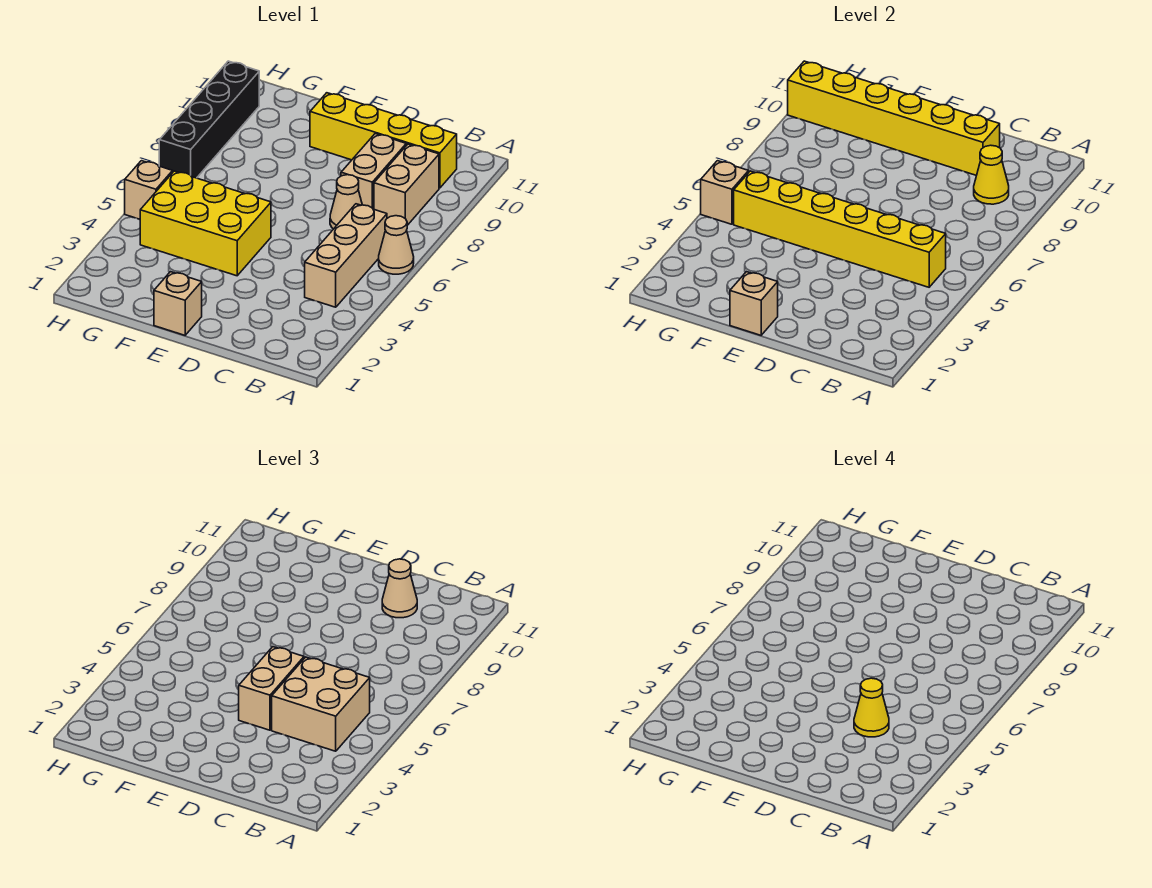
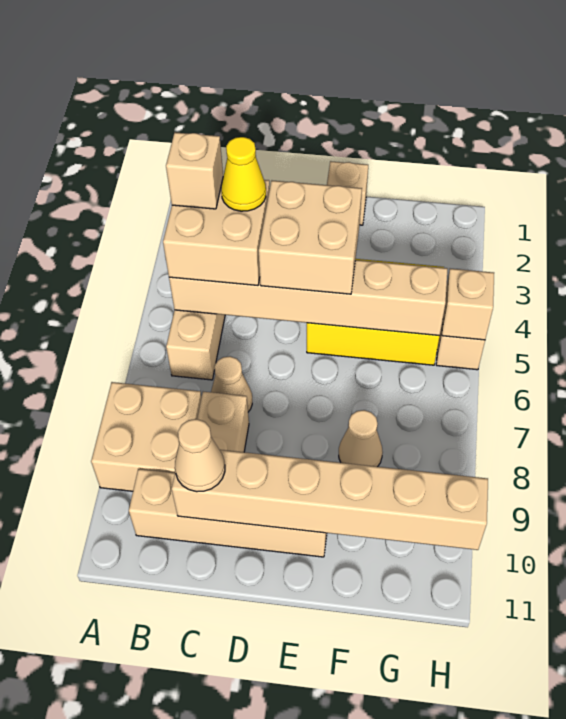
tan cone A6 level 1 -> tan cone F8 level 1
yellow brick B5:G5 level 2 -> tan brick B5:G5 level 2
tan brick B8:B9 level 1 -> tan brick A8:B9 level 1
yellow cone B9 level 2 -> none
yellow brick B10:E10 level 1 -> tan brick B10:E10 level 1
yellow brick C10:H10 level 2 -> tan brick C10:H10 level 2
tan brick D4:D5 level 3 -> tan brick D4:E5 level 3
tan brick E1 level 2 -> tan brick B4 level 4
black brick H7:H10 level 1 -> none

